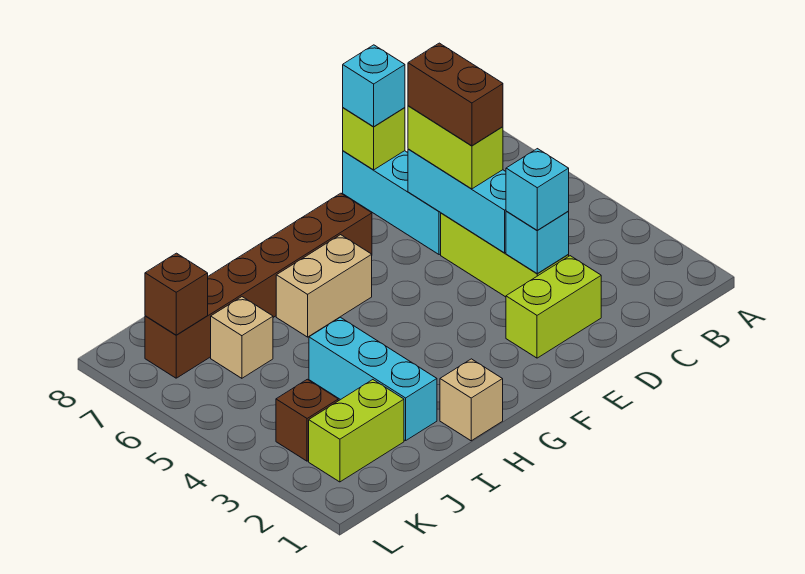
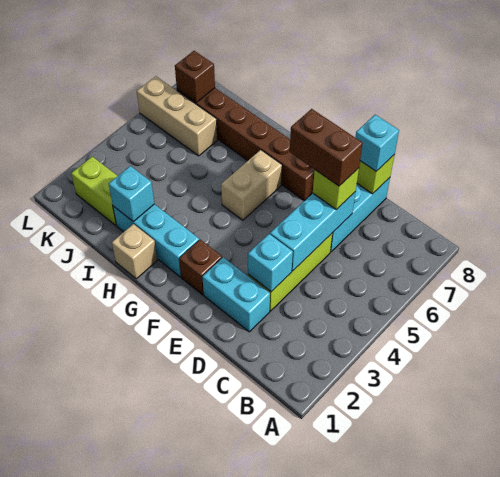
lime brick D2:E2 level 1 -> cyan brick D2:E2 level 1
cyan brick D3 level 3 -> cyan brick I2 level 2
lime brick D5:D6 level 3 -> lime brick D6 level 3
brown brick D5:D6 level 4 -> brown brick D6:E6 level 4
tan brick G6:H6 level 1 -> tan brick G5:G6 level 1
cyan brick I2:I4 level 1 -> cyan brick G2:I2 level 1
tan brick J6 level 1 -> tan brick J6:L6 level 1
brown brick K3 level 1 -> brown brick F2 level 1

